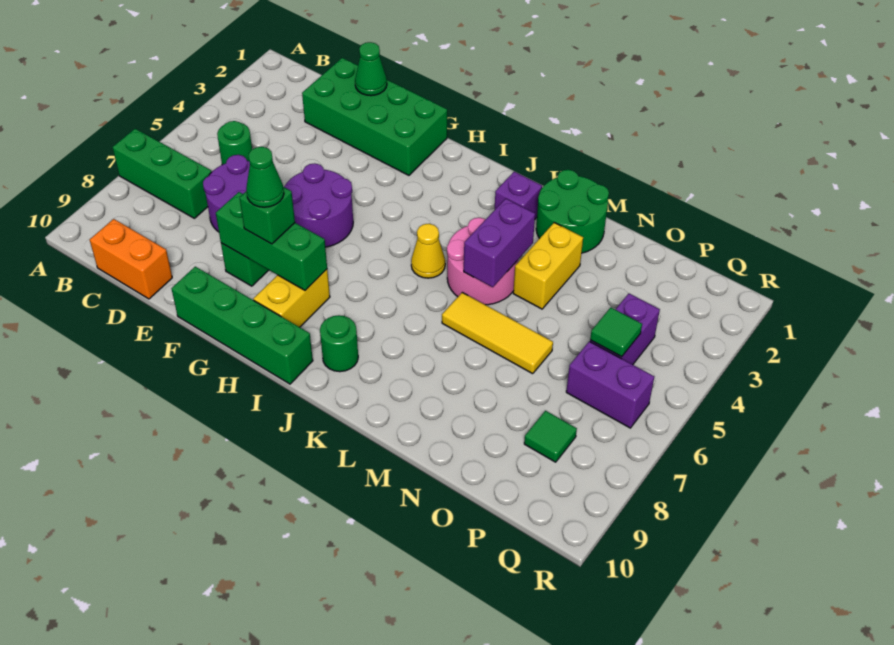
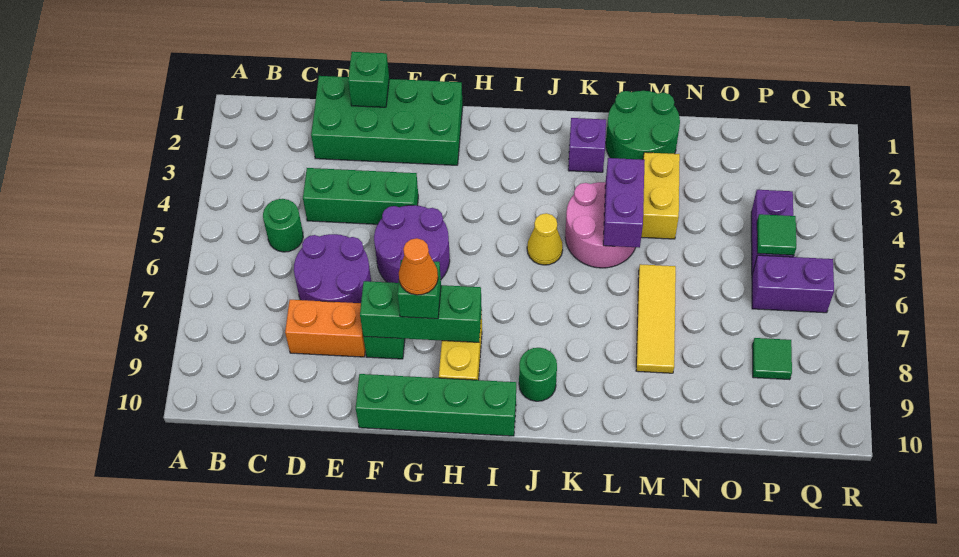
green brick A7:C7 level 1 -> green brick D4:F4 level 1
orange brick C10:D10 level 1 -> orange brick D8:E8 level 1
green cone E1 level 2 -> green brick E1 level 2
green cone G8 level 4 -> orange cone G8 level 4
yellow tile L6:N6 level 1 -> yellow tile M6:M8 level 1

